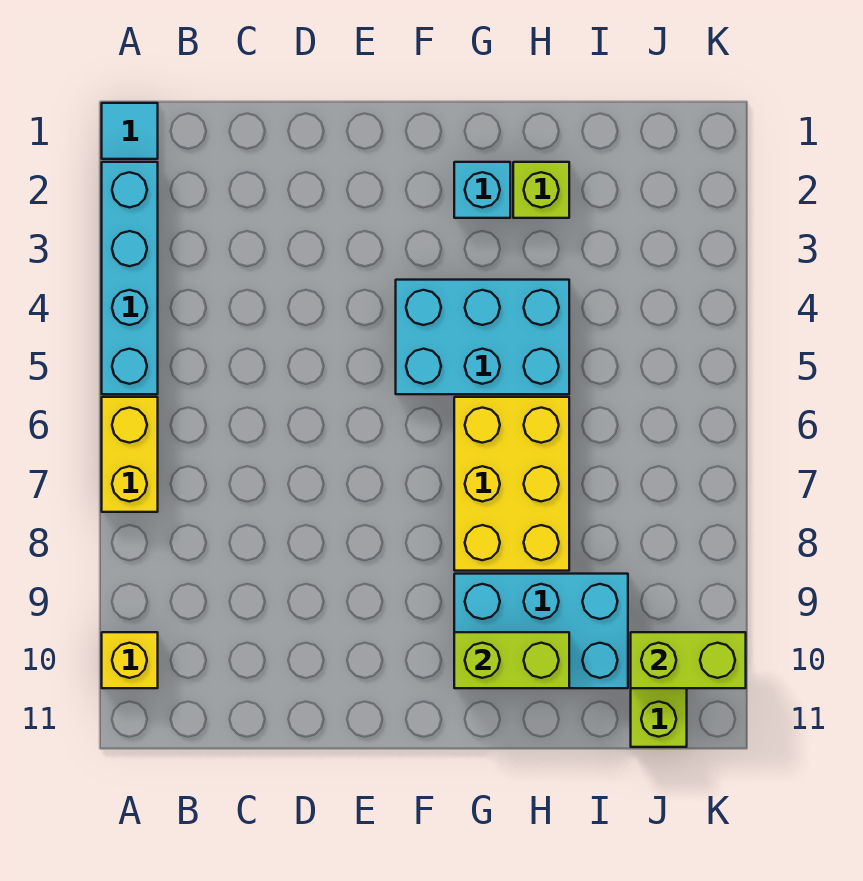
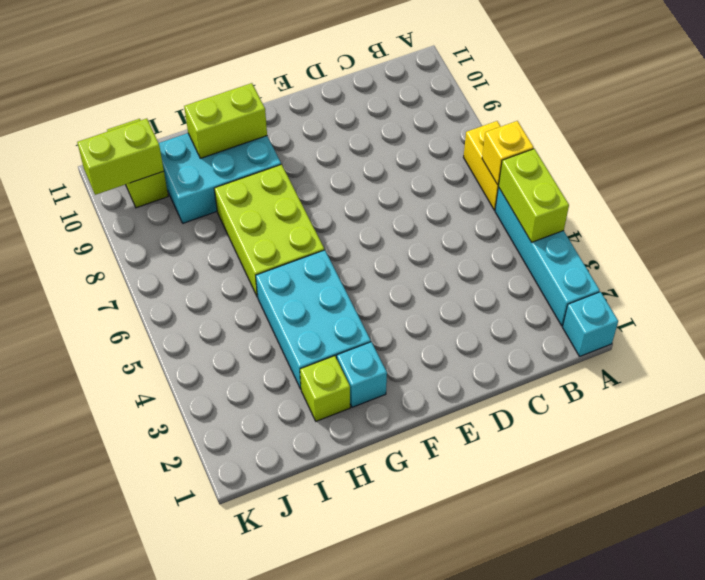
cyan tile A1 level 1 -> cyan brick A1 level 1
none -> lime brick A4:A5 level 2
yellow brick A10 level 1 -> yellow brick A6 level 2
cyan brick F4:H5 level 1 -> cyan brick G3:H5 level 1
yellow brick G6:H8 level 1 -> lime brick G6:H8 level 1

